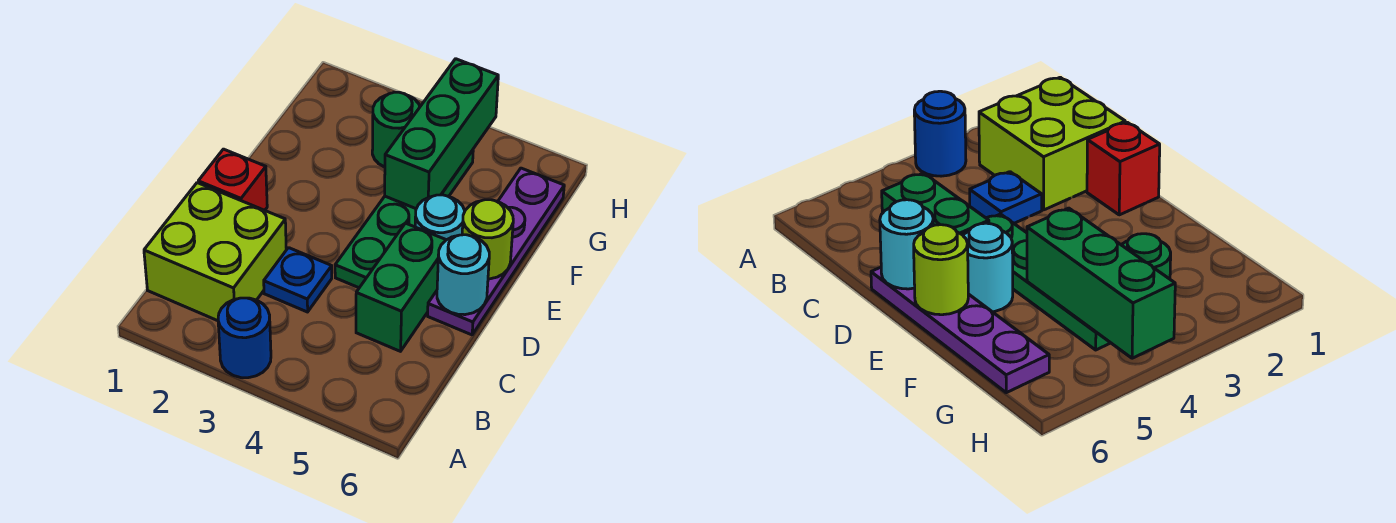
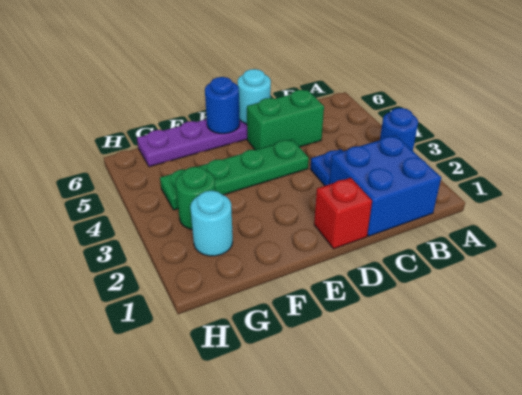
lime brick B1:C2 level 1 -> blue brick B1:C2 level 1
cyan round brick E5 level 1 -> cyan round brick G2 level 1
lime round brick E6 level 2 -> blue round brick E6 level 2
green brick F4:H4 level 2 -> none

